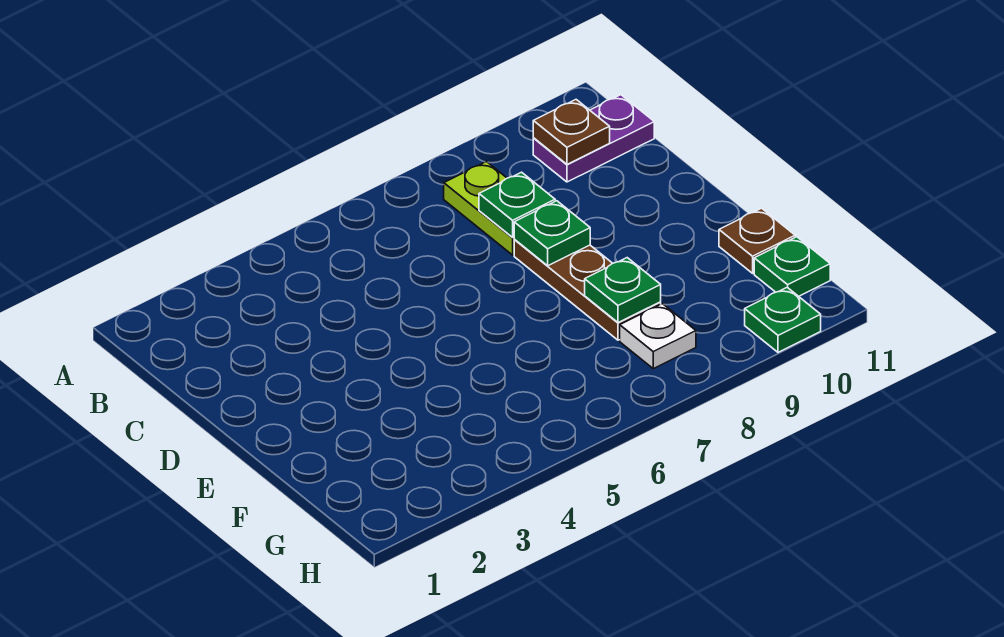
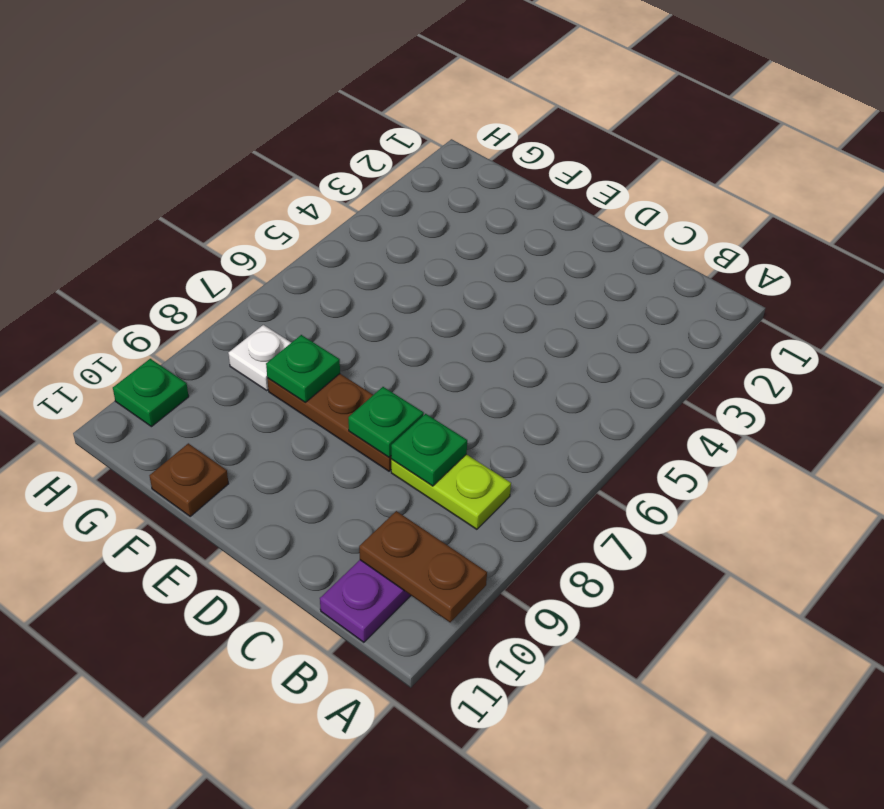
brown plate B10 level 2 -> brown plate A10:B10 level 2
green plate G11 level 1 -> none

